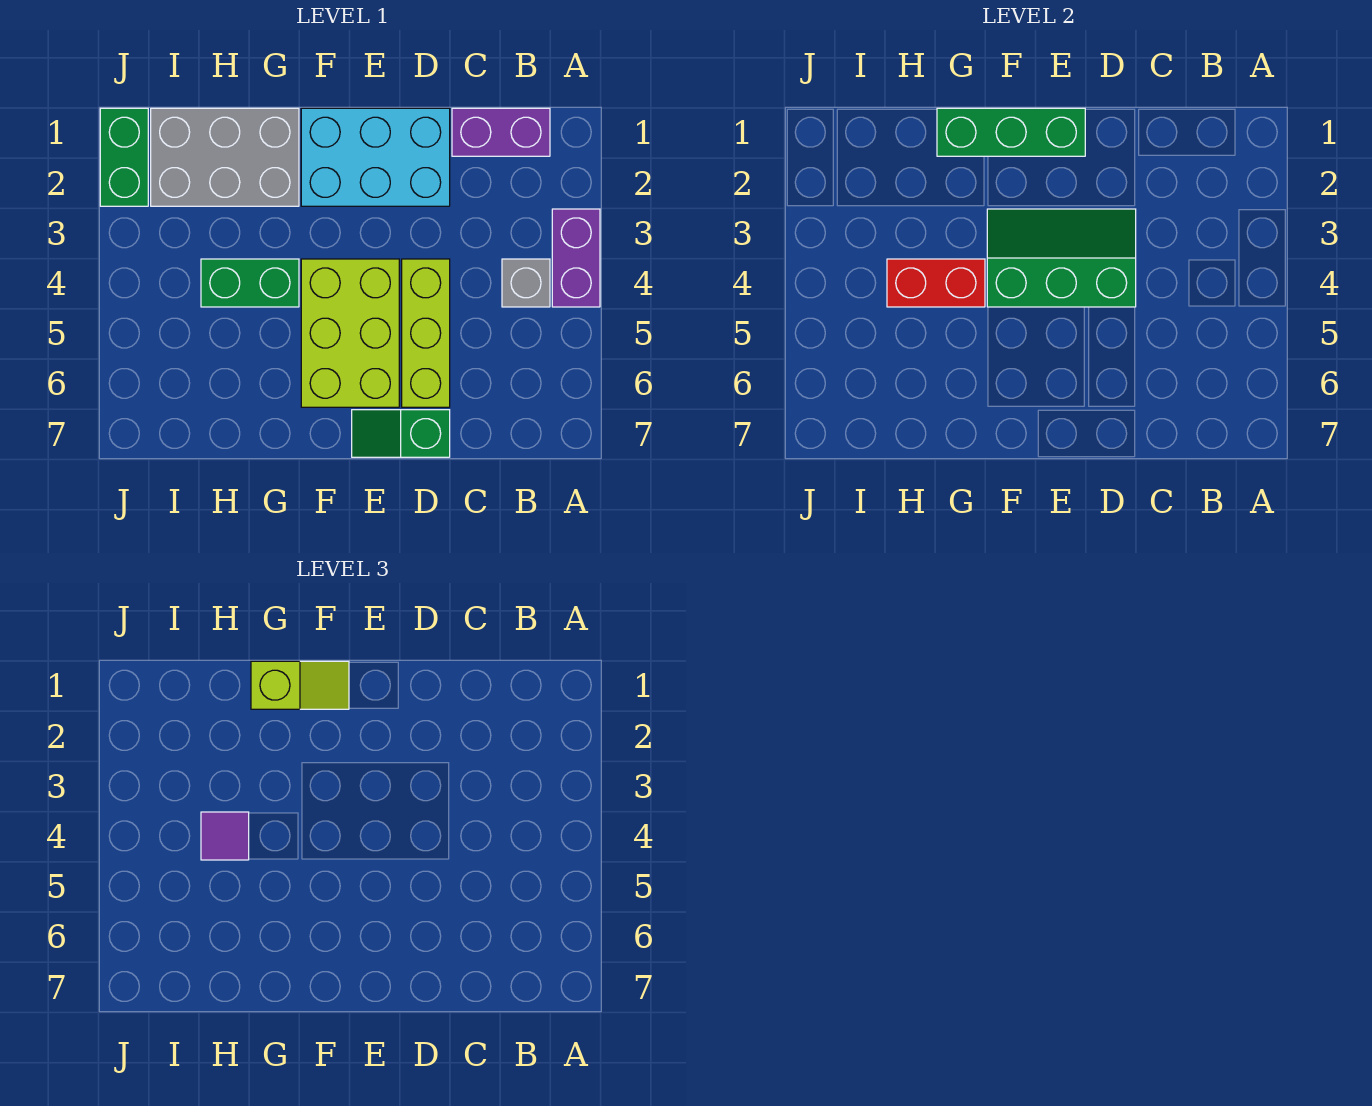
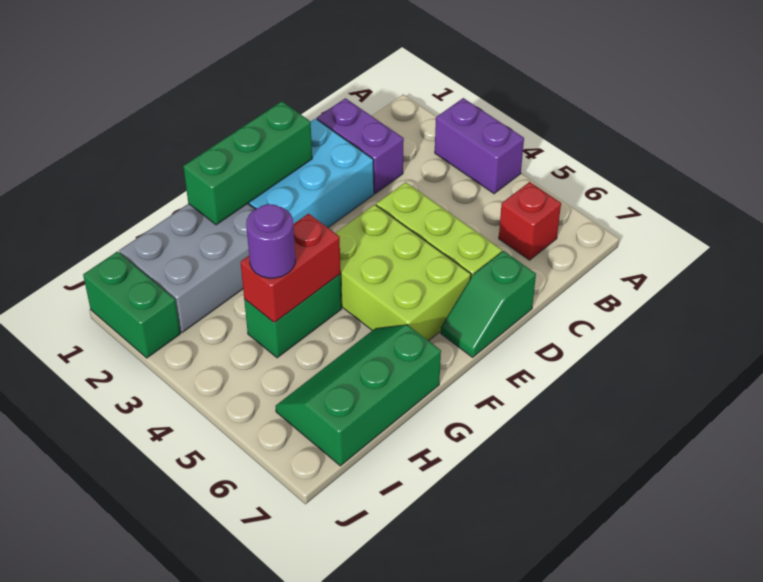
purple brick B1:C1 level 1 -> purple brick C1:C2 level 1
grey brick B4 level 1 -> none
none -> red brick B6 level 1
green slope D3:F4 level 2 top 4 -> green slope G6:I7 level 1 top 7
lime slope F1:G1 level 3 top G -> none
purple tile H4 level 3 -> purple round brick H4 level 3

